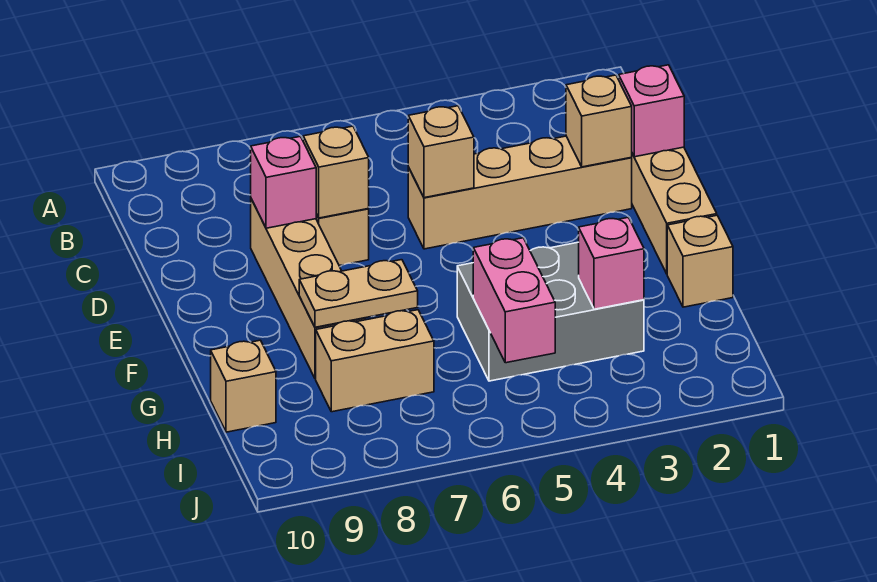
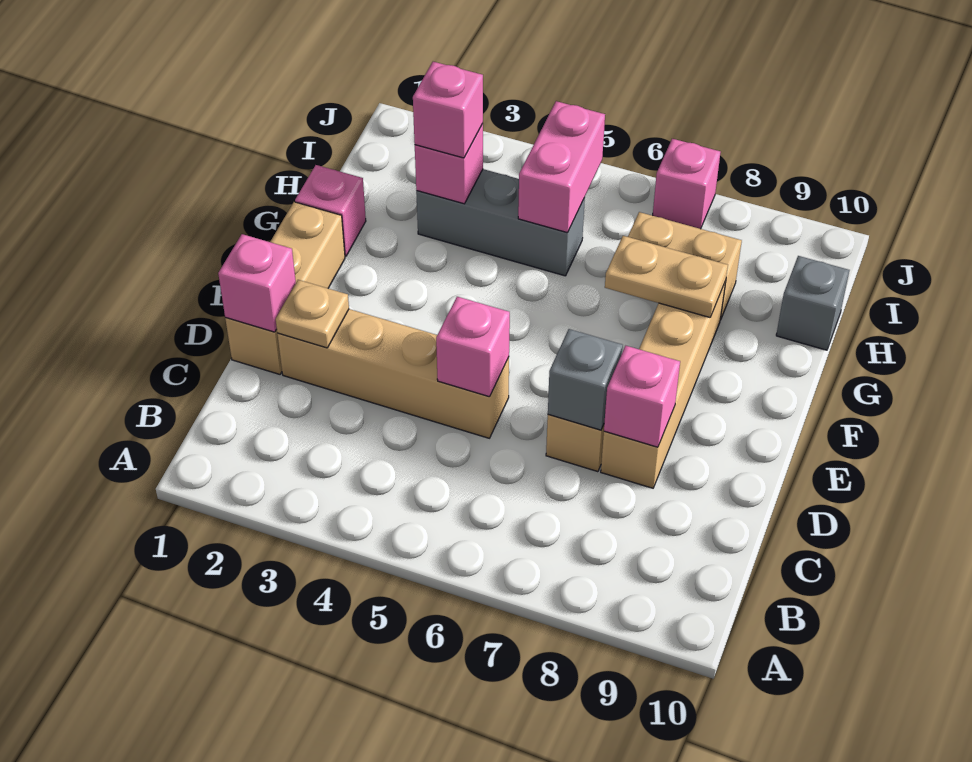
tan brick D2 level 2 -> tan plate D2 level 2
tan brick D5 level 2 -> pink brick D5 level 2
tan brick D7 level 2 -> grey brick D7 level 2
tan brick G1 level 1 -> pink brick G1 level 1
grey brick G3:H5 level 1 -> grey brick H3:H5 level 1
none -> pink brick H3 level 3
tan brick H10 level 1 -> grey brick H10 level 1
none -> pink brick J7 level 1

